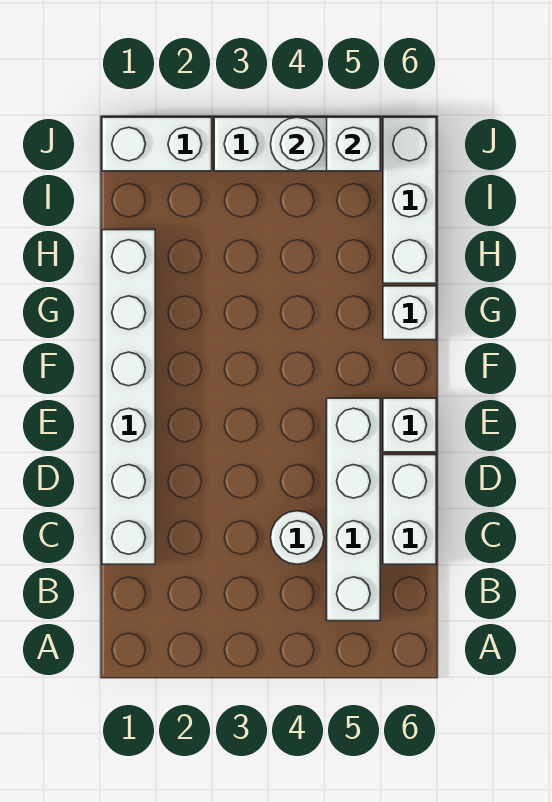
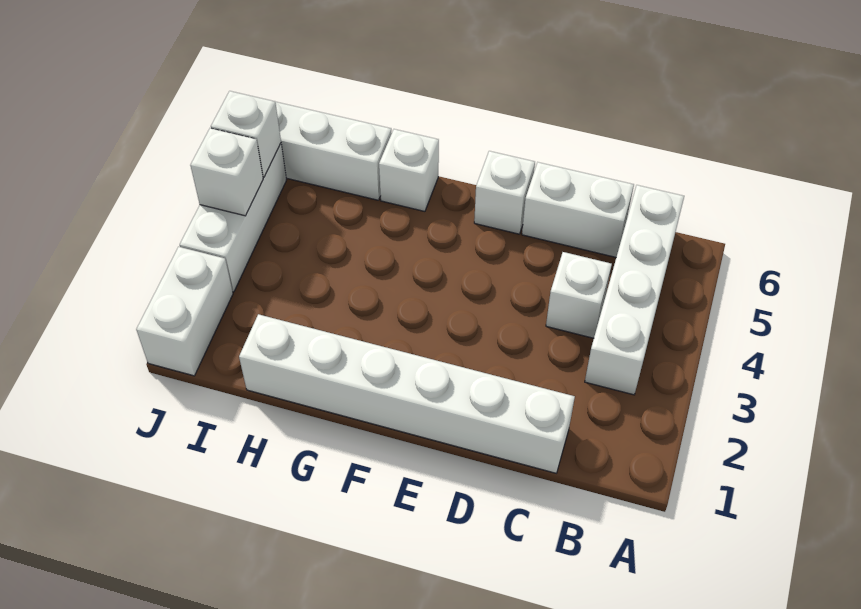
white brick B5:E5 level 1 -> white brick B3:B6 level 1
white round brick C4 level 1 -> white brick C4 level 1
white round brick J4 level 2 -> white brick J4 level 2

